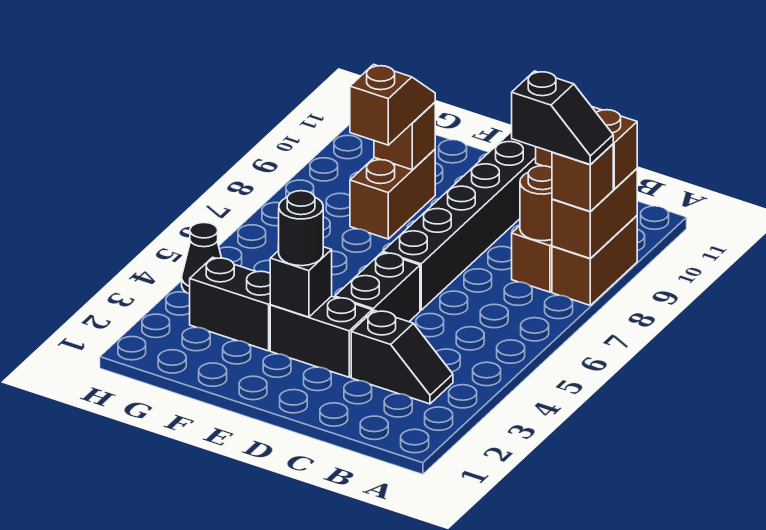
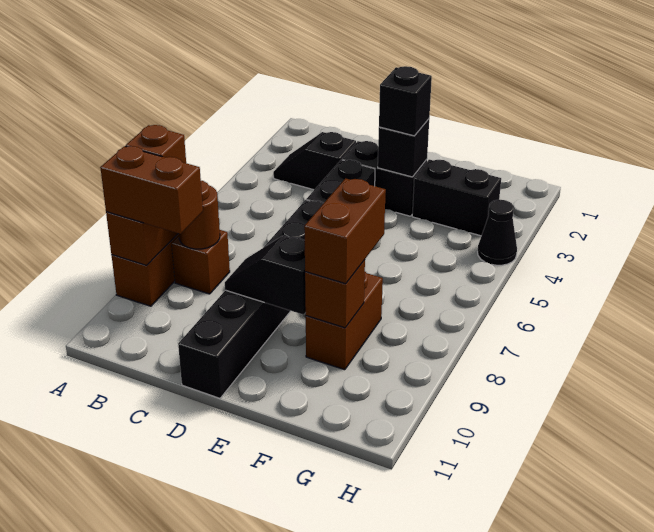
black slope A8:B8 level 4 top B -> black slope D9:E9 level 2 top E
black round brick E3 level 3 -> black brick E3 level 3
brown slope F8:F9 level 3 top 8 -> brown brick F8:F9 level 3

